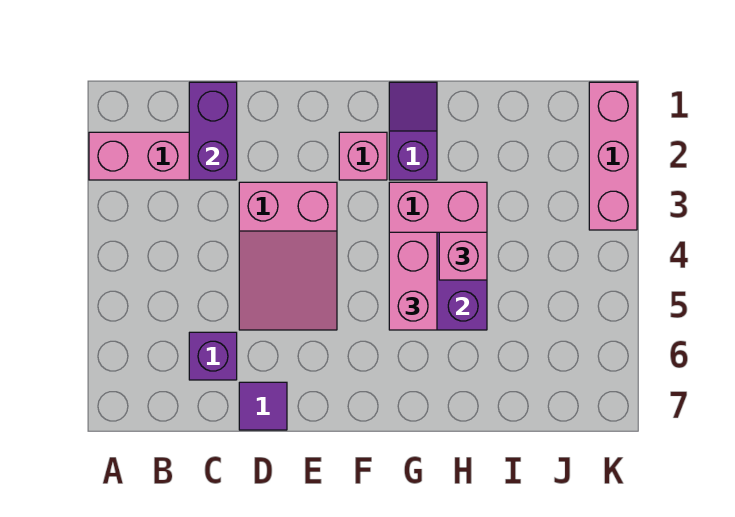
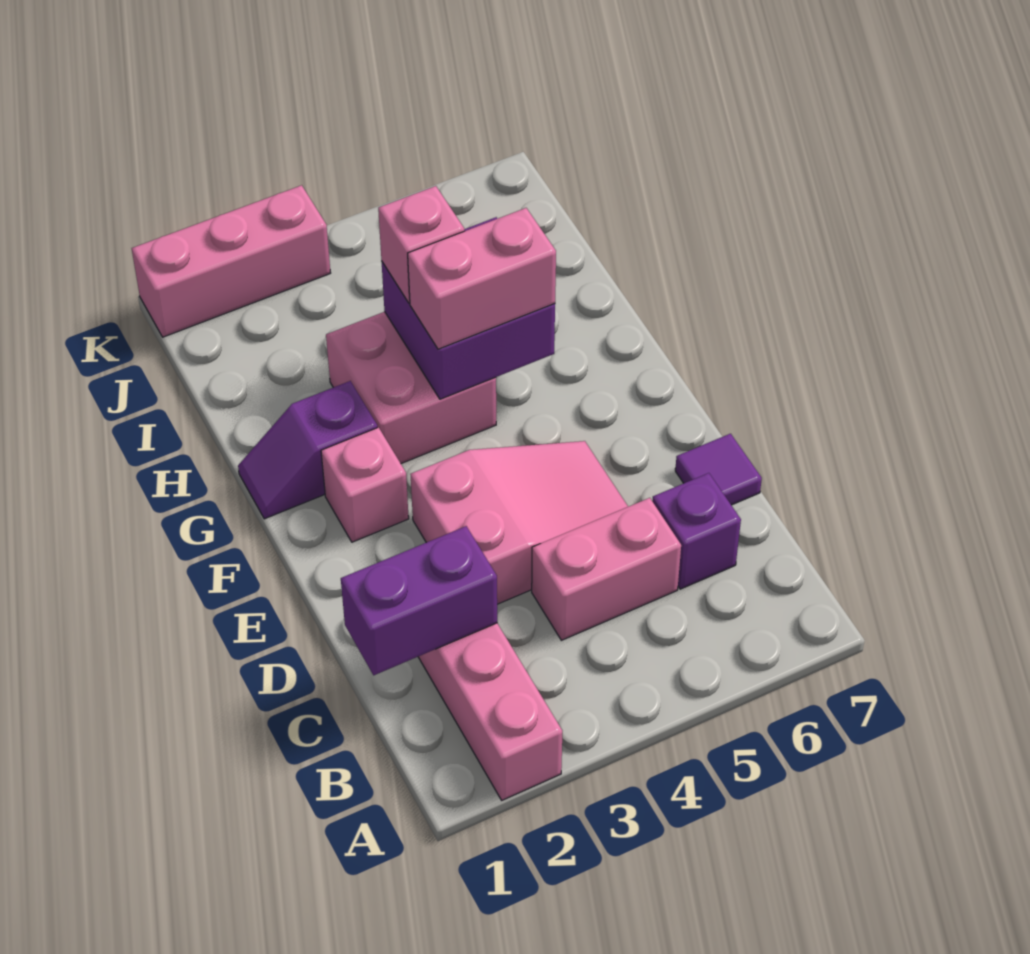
none -> pink brick C4:C5 level 1

